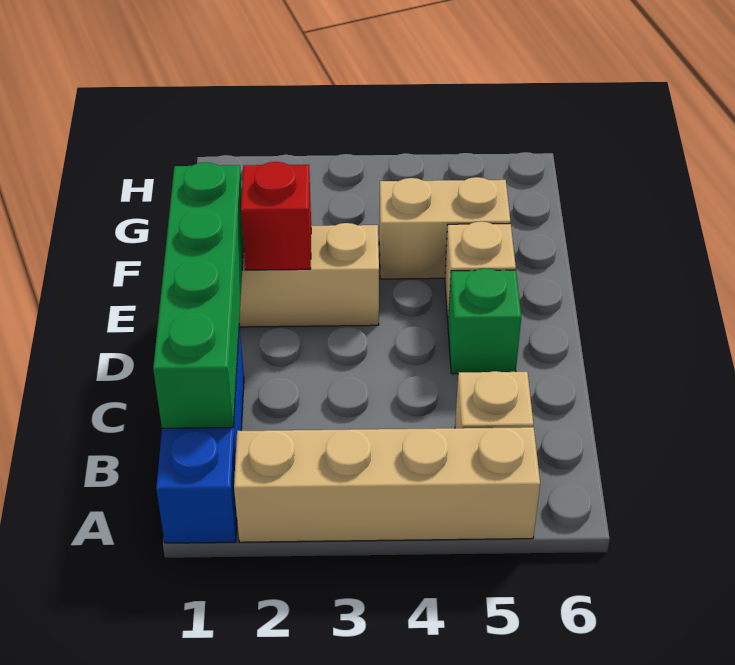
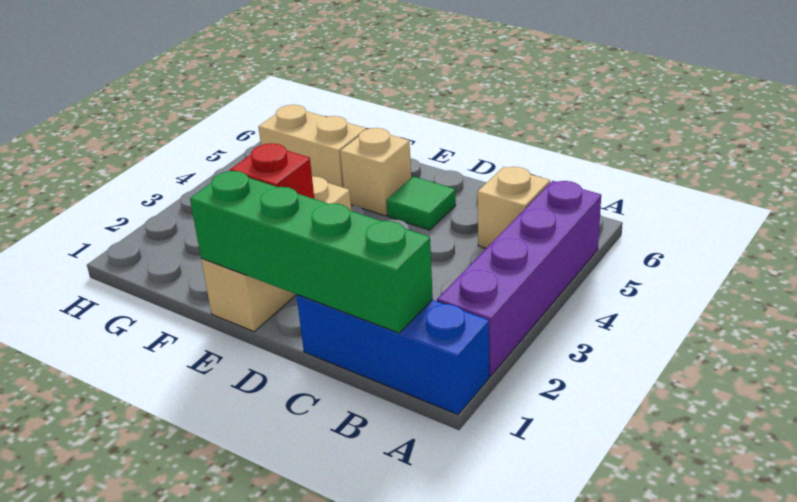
tan brick A2:A5 level 1 -> purple brick A2:A5 level 1
green brick D5 level 1 -> green tile D5 level 1
tan brick F4:F5 level 1 -> tan brick F5:G5 level 1

